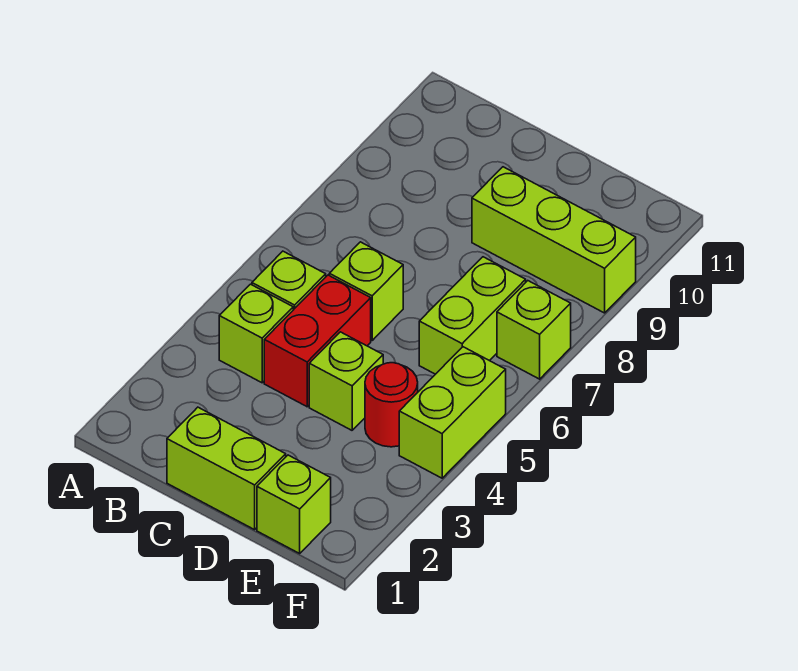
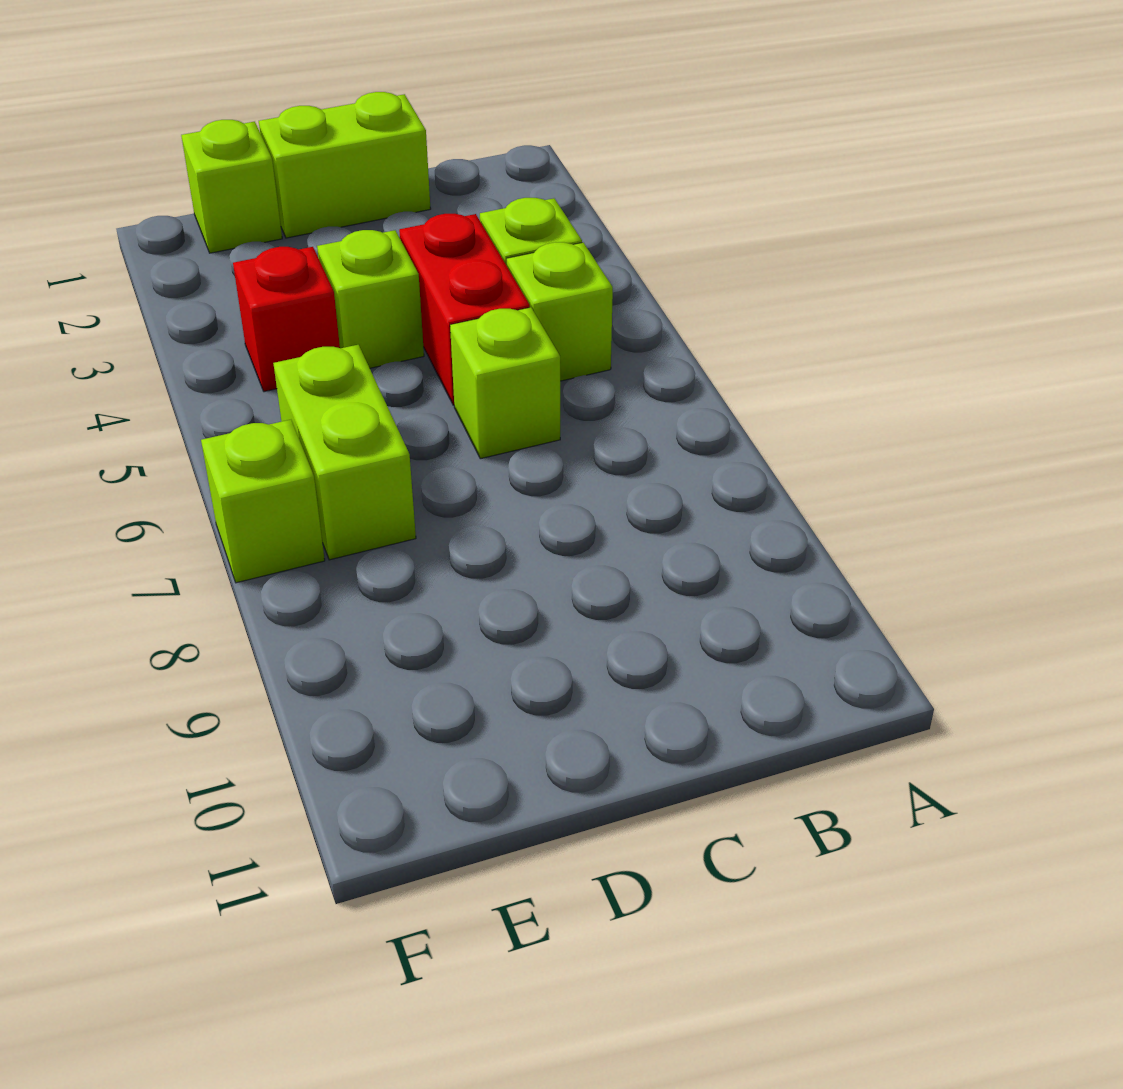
lime brick D9:F9 level 1 -> none
red round brick E4 level 1 -> red brick E4 level 1
lime brick F4:F5 level 1 -> none

